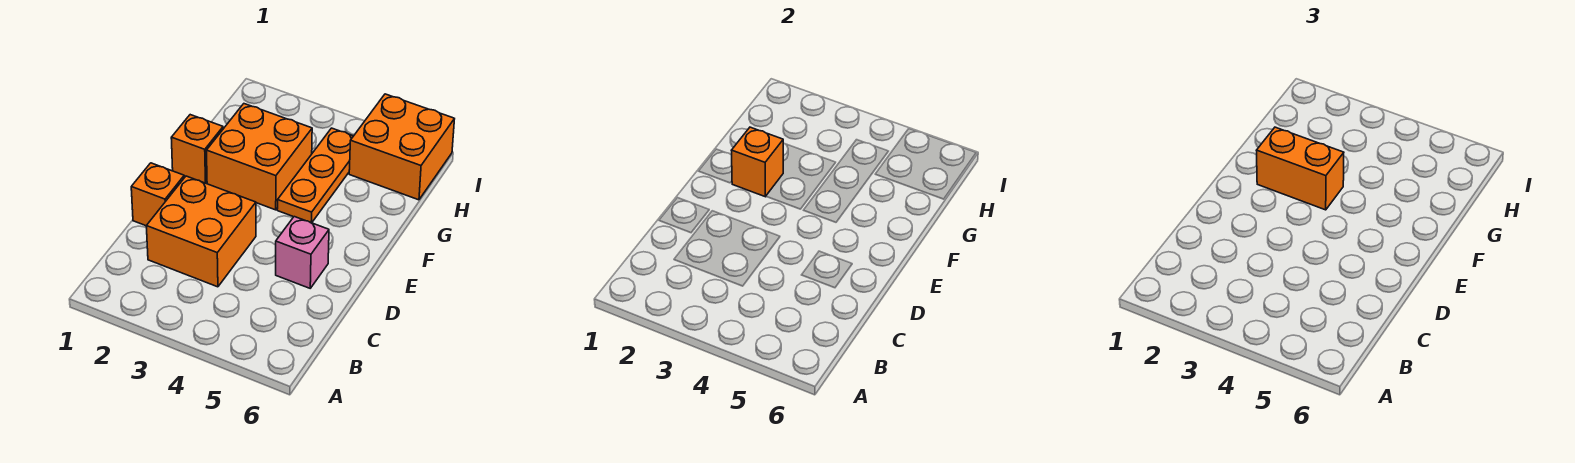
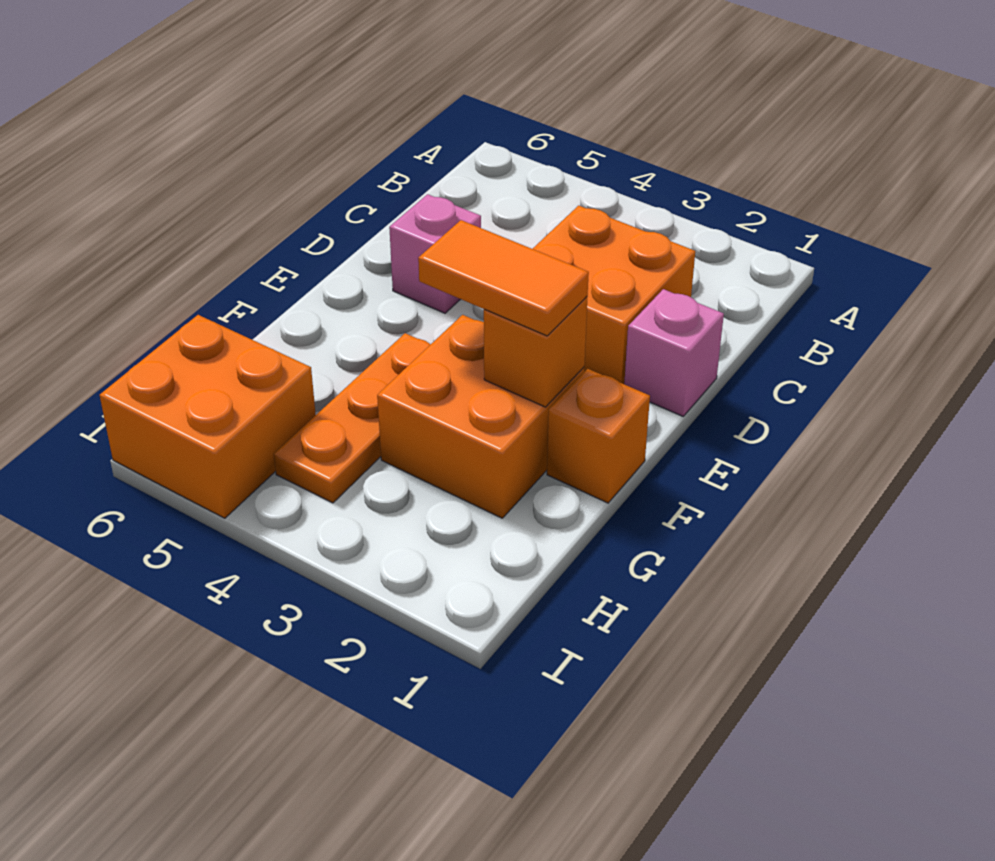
orange brick D1 level 1 -> pink brick D1 level 1
orange brick F2:F3 level 3 -> orange tile F2:F3 level 3

